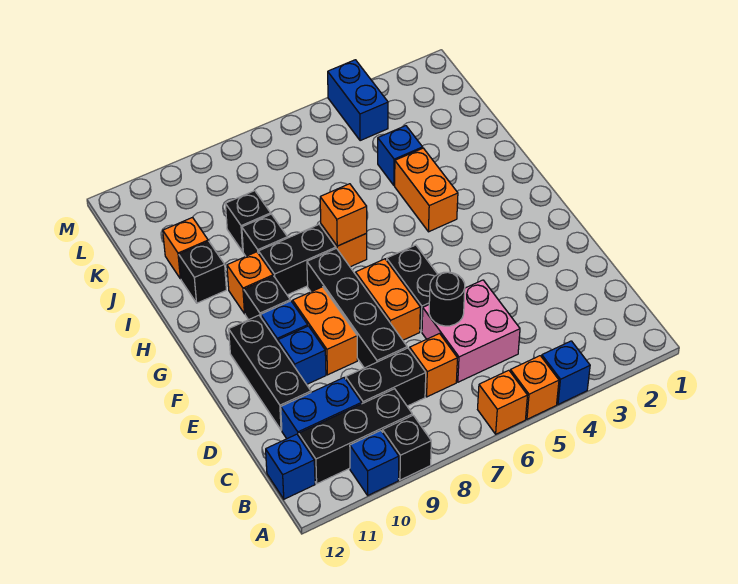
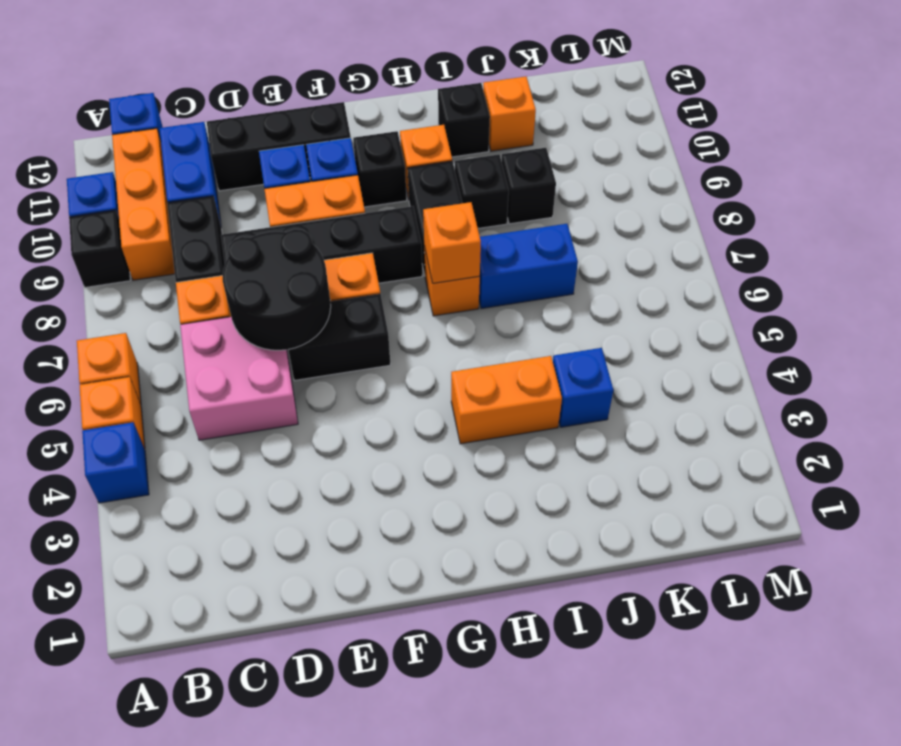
black brick B9:B11 level 1 -> orange brick B9:B11 level 1
black round brick D6 level 2 -> black round brick D6:E7 level 2
blue brick L4:M4 level 1 -> blue brick I7:J7 level 1

